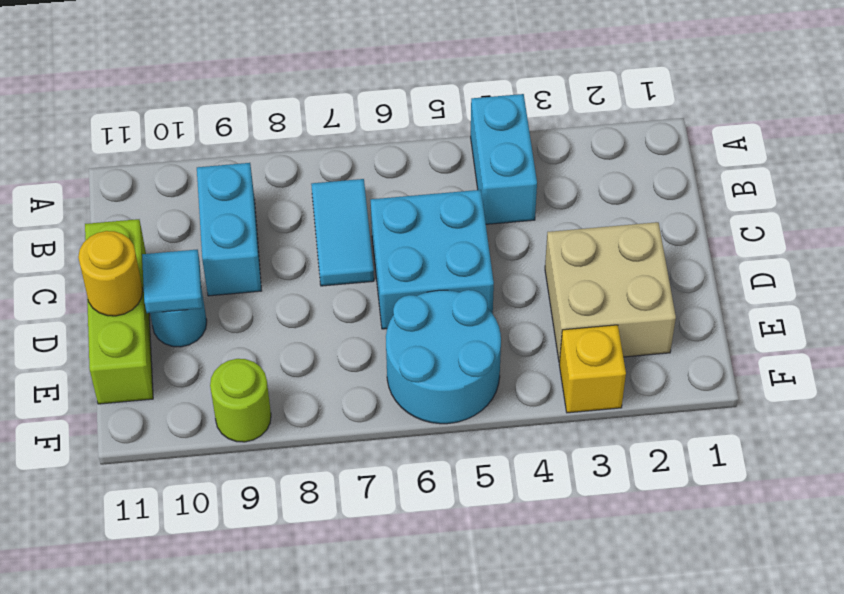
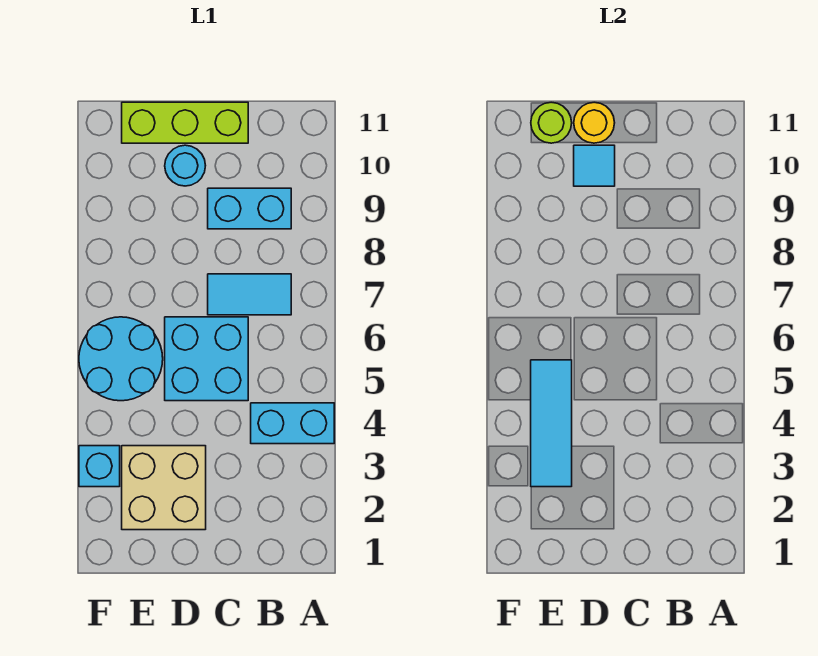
none -> cyan tile E3:E5 level 2
yellow brick F3 level 1 -> cyan brick F3 level 1
lime round brick F9 level 1 -> lime round brick E11 level 2

